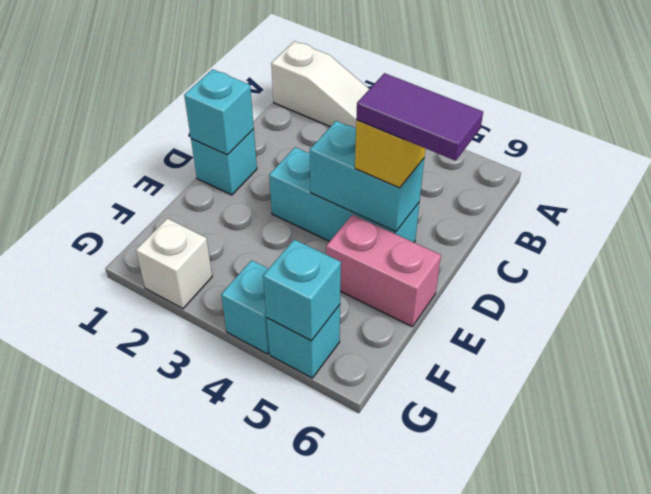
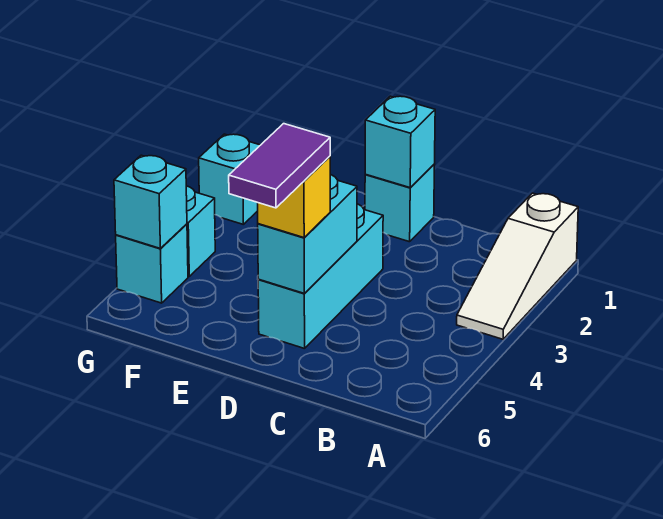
pink brick E5:E6 level 1 -> none
white brick G2 level 1 -> cyan brick G2 level 1

